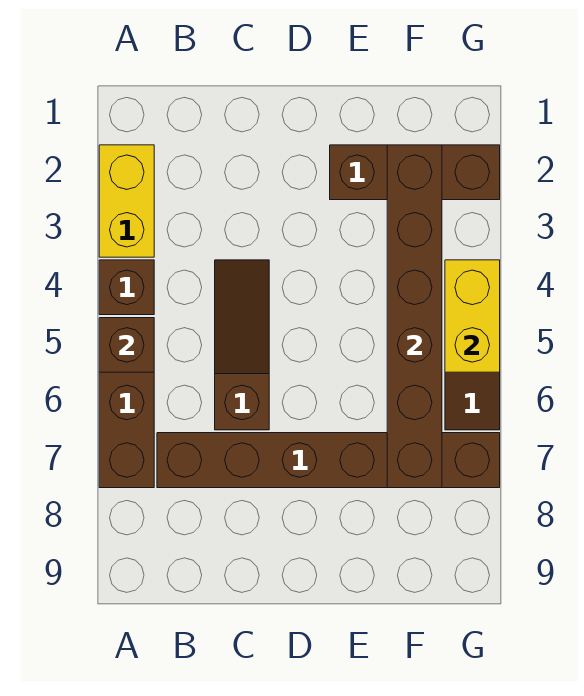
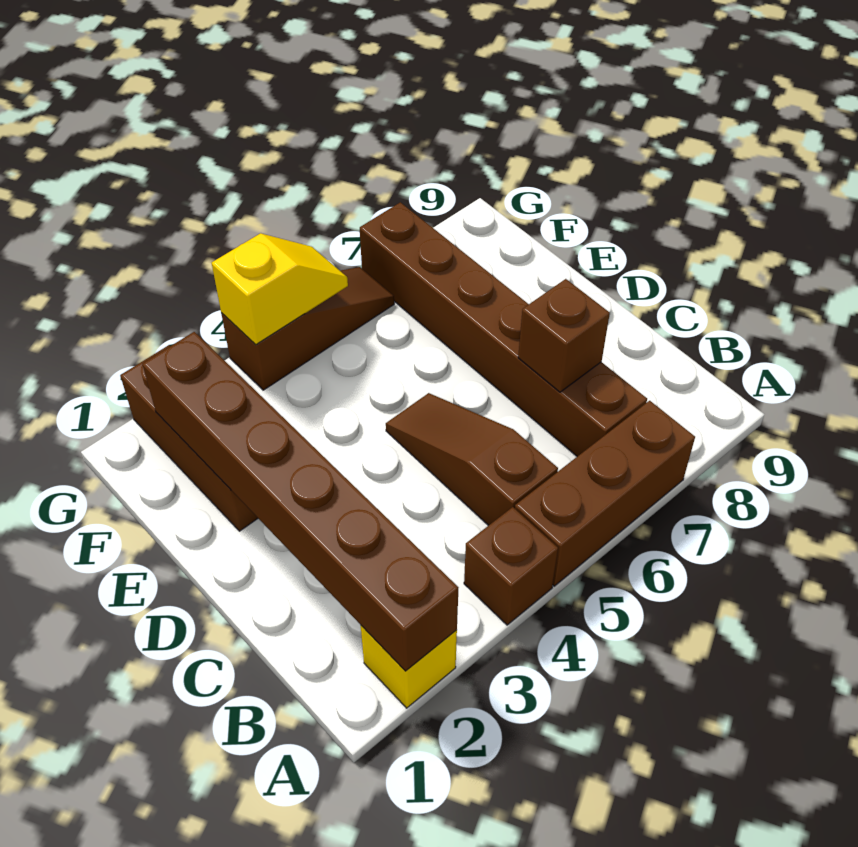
yellow brick A2:A3 level 1 -> yellow brick A2 level 1
brown brick A5 level 2 -> brown brick C7 level 2
brown slope C4:C6 level 1 top 6 -> brown slope B5:D5 level 1 top B
brown brick F2:F7 level 2 -> brown brick A2:F2 level 2
yellow brick G4:G5 level 2 -> yellow slope G4:G5 level 2 top 4

